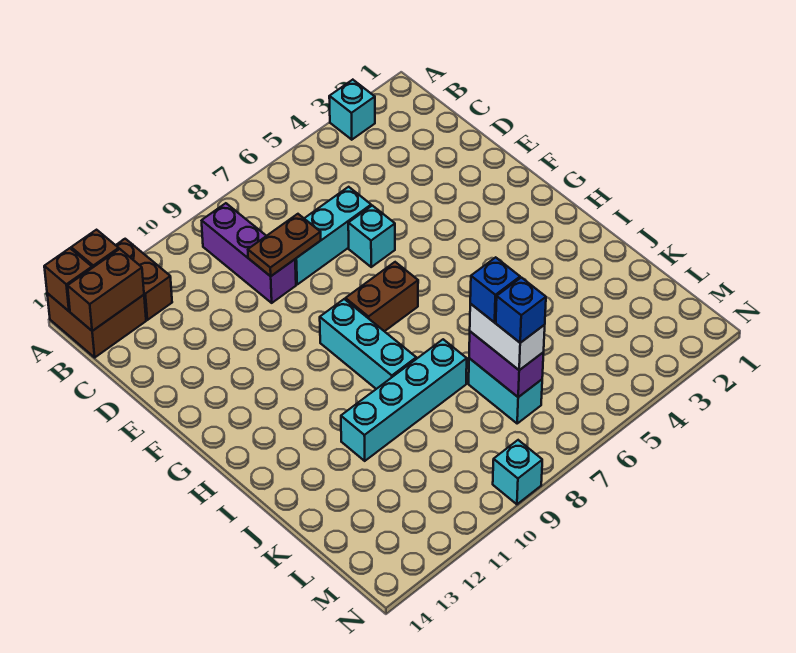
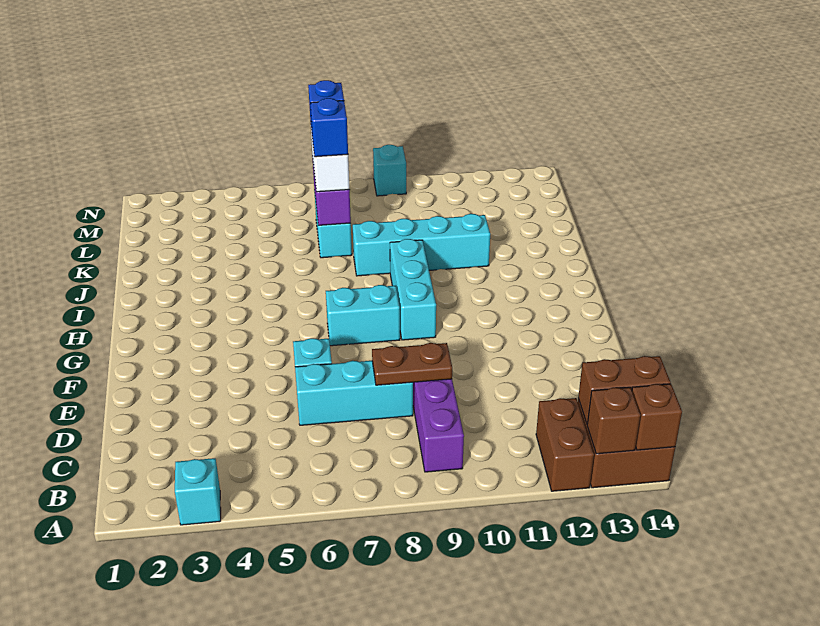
brown brick G7:G8 level 1 -> cyan brick G7:G8 level 1

